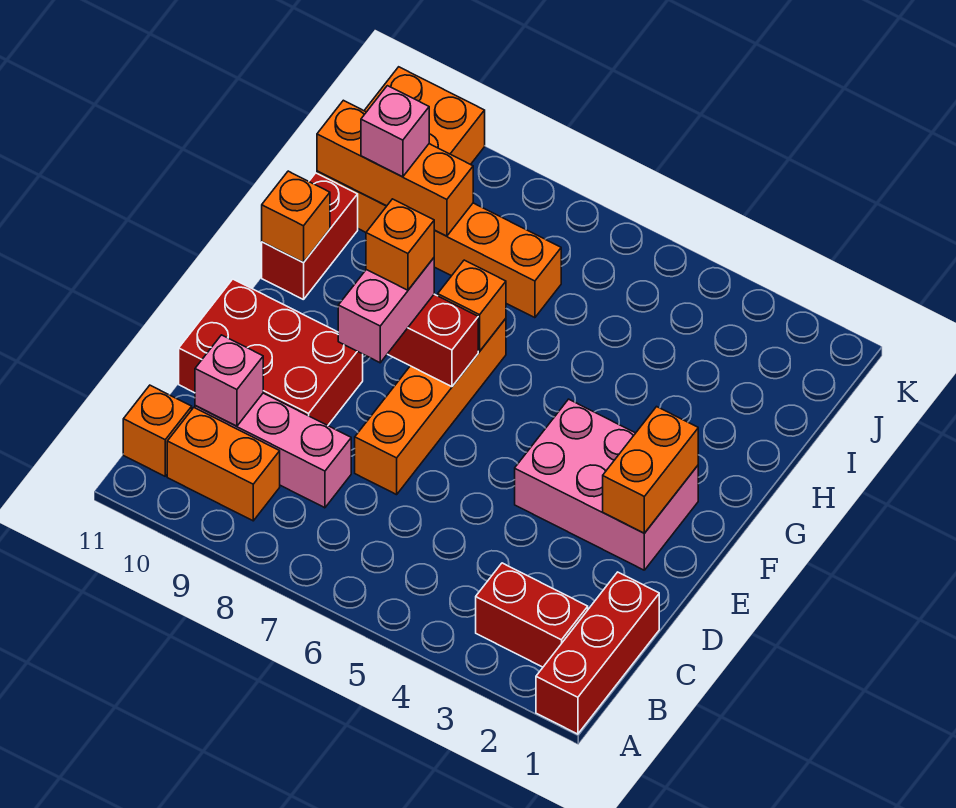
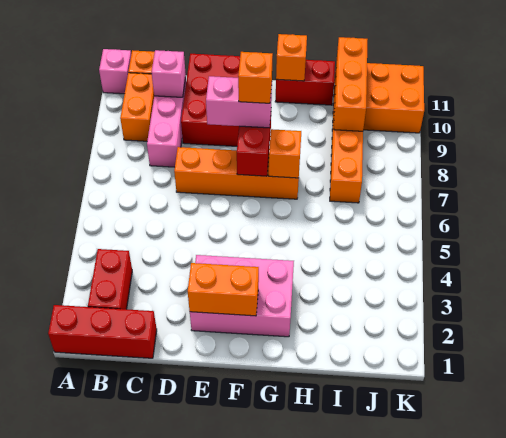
pink brick E2:F4 level 1 -> pink brick E2:G3 level 1
pink brick I10 level 3 -> pink brick A11 level 1

